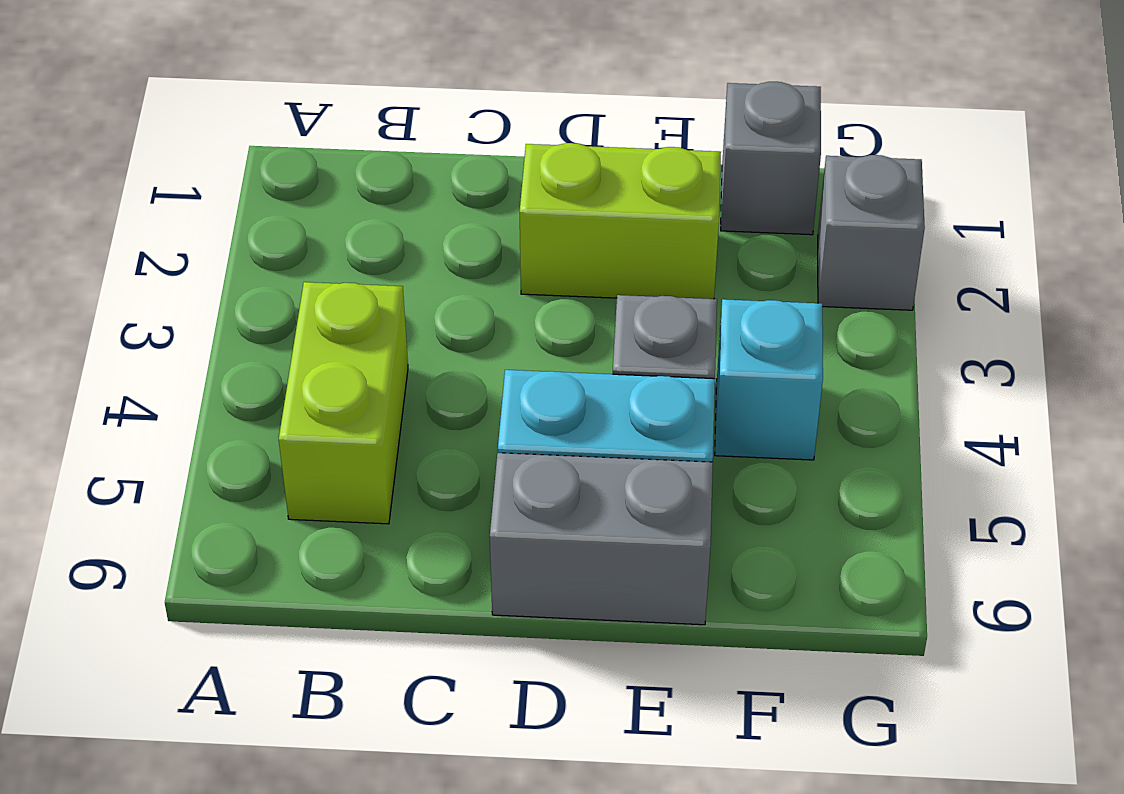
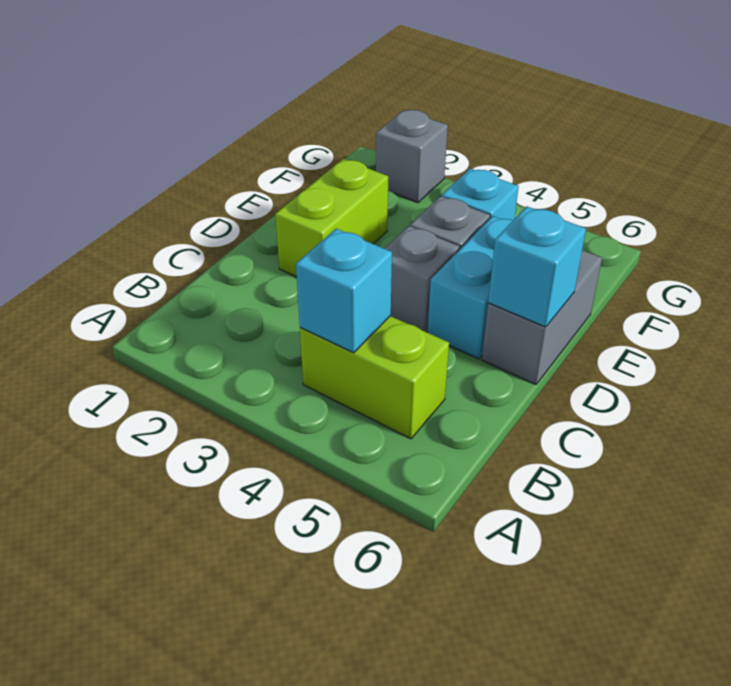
none -> cyan brick B4 level 2
none -> cyan brick D6 level 2
grey brick F1 level 1 -> grey brick D4 level 1

